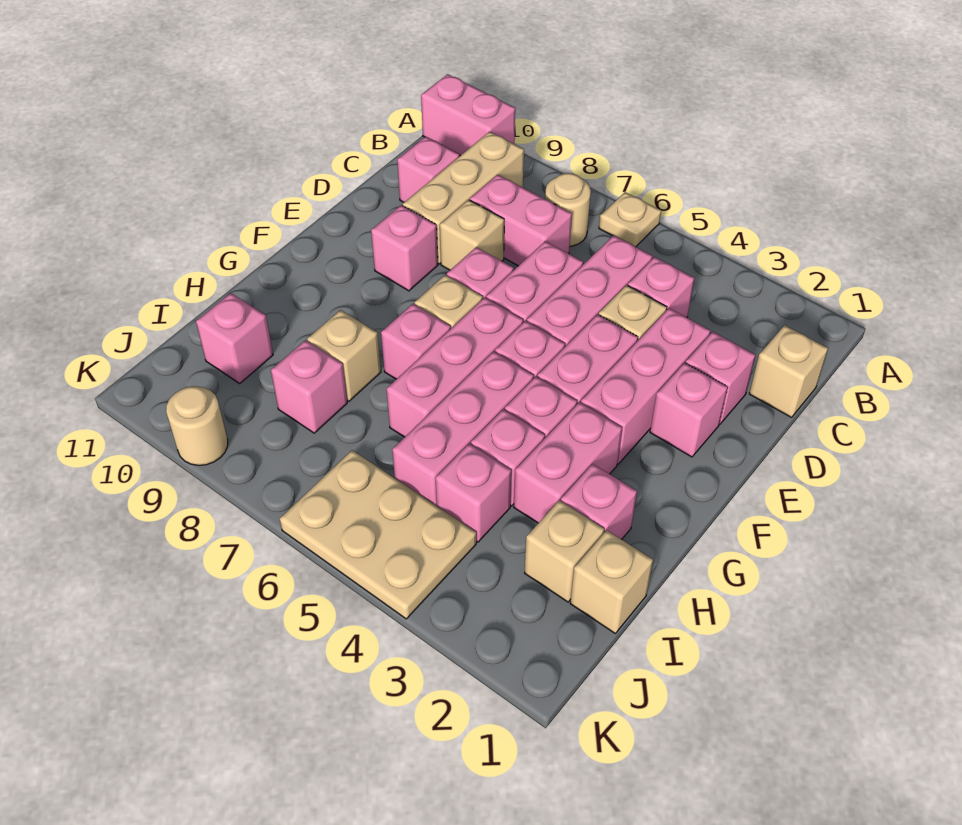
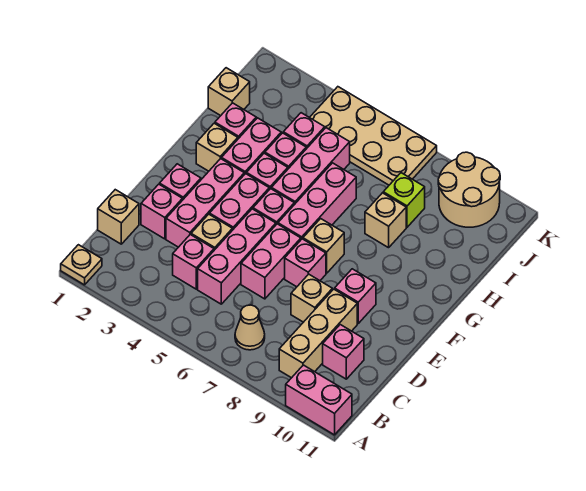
tan plate A6 level 1 -> tan plate A1 level 1
tan round brick B7 level 1 -> tan cone B7 level 1
pink brick C7:C8 level 1 -> none
pink brick G7 level 1 -> none
tan brick I2 level 1 -> tan brick G2 level 1
pink brick I8 level 1 -> lime brick I8 level 1
pink brick I10 level 1 -> none
tan plate J4:K6 level 1 -> tan plate J4:K7 level 1
tan round brick K9 level 1 -> tan round brick J9:K10 level 1

